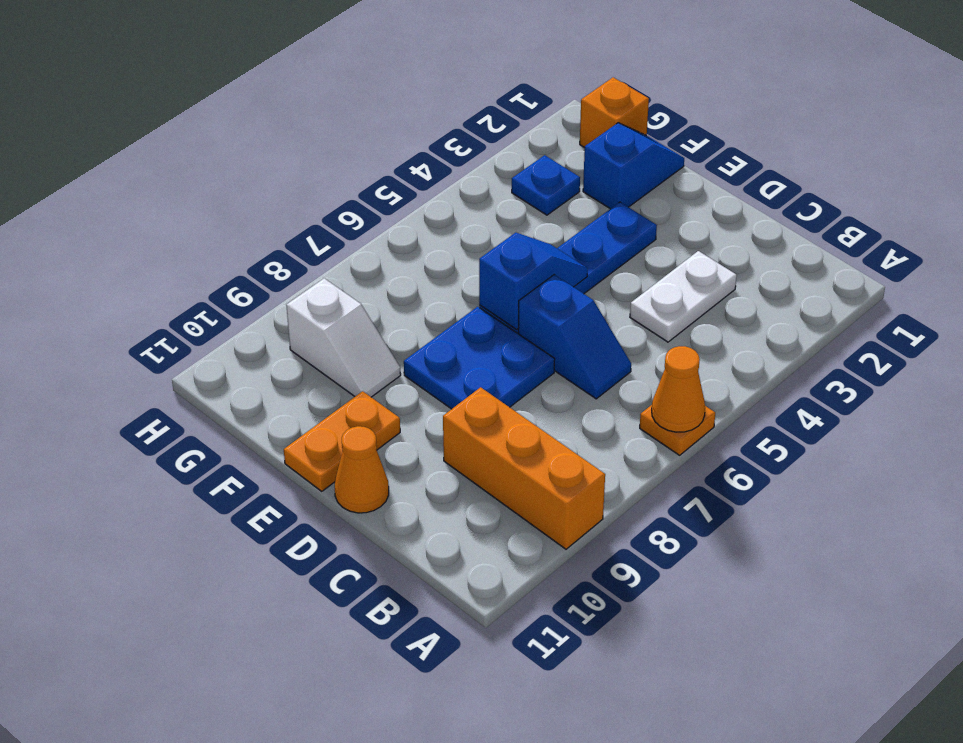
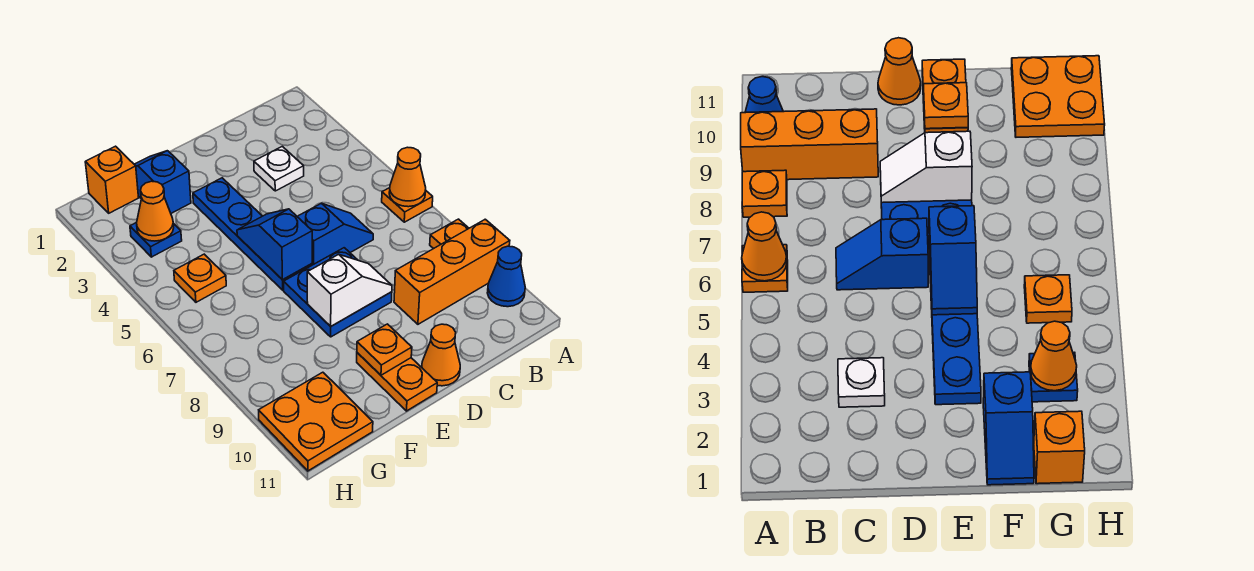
none -> orange plate A8 level 1
none -> blue cone A10 level 1
white plate C3:C4 level 1 -> white plate C3 level 1
none -> orange plate E10 level 2
white slope F9:G9 level 1 top G -> white slope D8:E8 level 2 top E
none -> orange cone G3 level 2
none -> orange plate G5 level 1
none -> orange plate G10:H11 level 1

